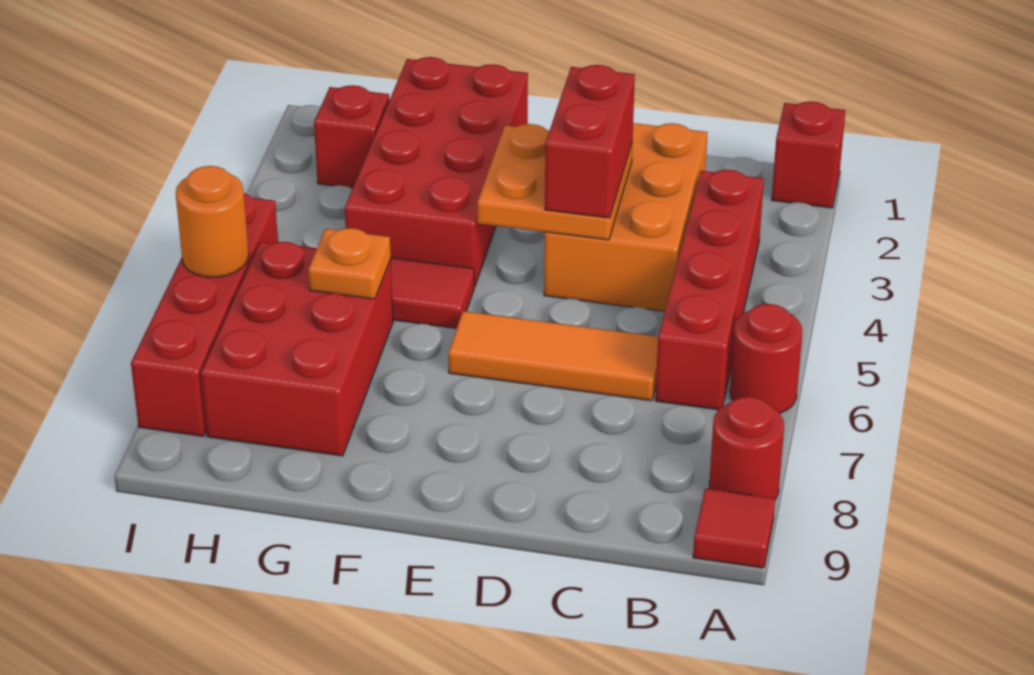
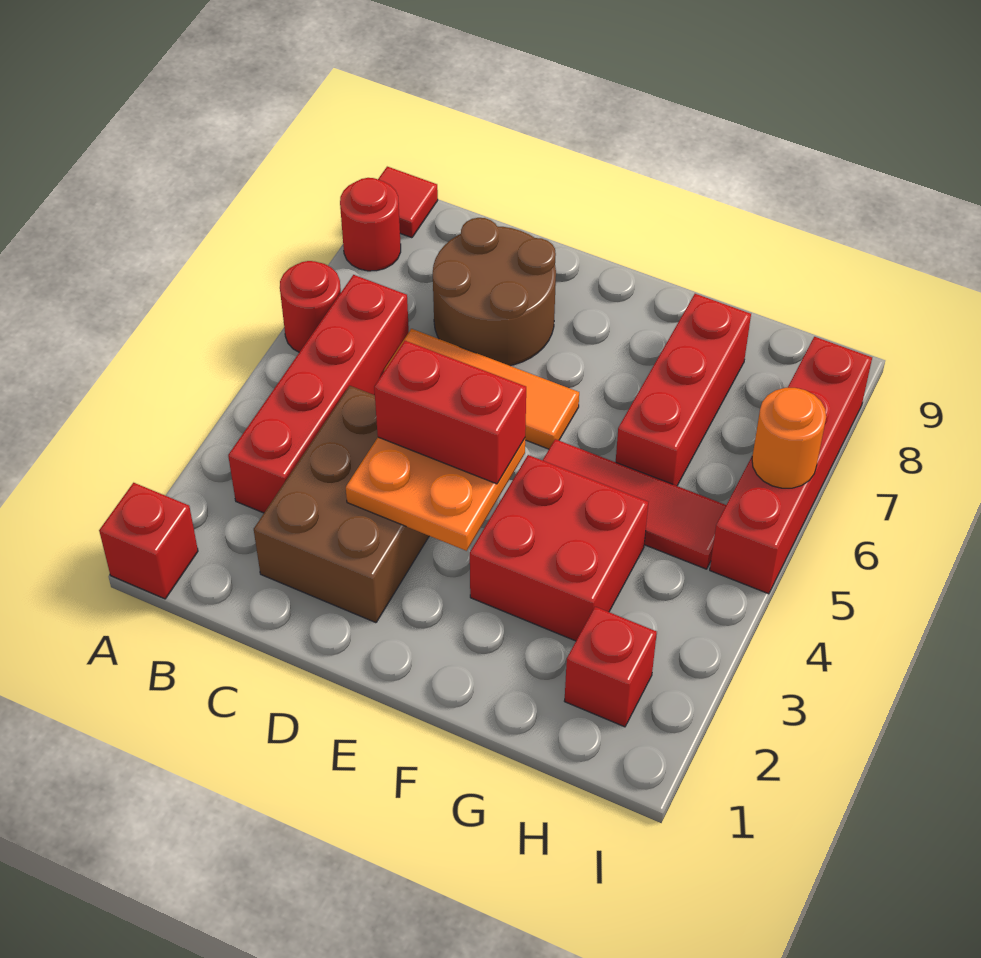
orange brick C2:D4 level 1 -> brown brick C2:D4 level 1
none -> brown round brick C7:D8 level 1
red brick D3:D4 level 3 -> red brick D4:E4 level 3
red brick F1:G4 level 1 -> red brick F3:G4 level 1
red brick G6:H8 level 1 -> red brick G6:G8 level 1
orange plate G6 level 2 -> none

